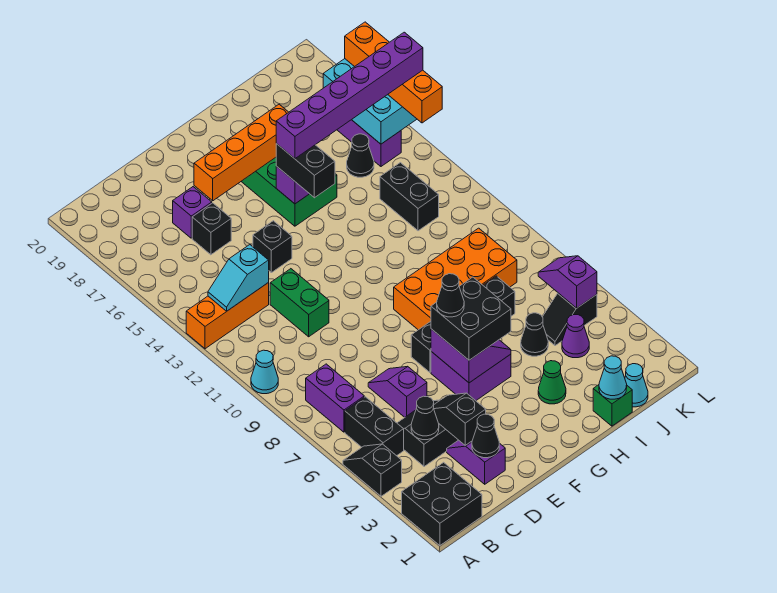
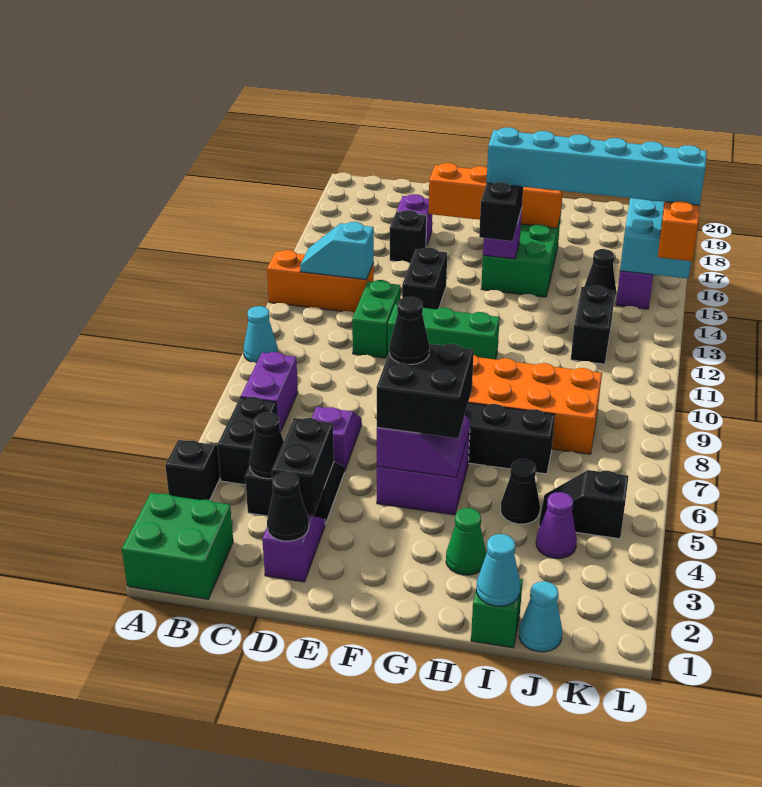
black brick A1:B2 level 1 -> green brick A1:B2 level 1
black slope D3:D4 level 2 top 3 -> black brick D3:D4 level 2
none -> green brick E11:G11 level 1
black brick E14 level 1 -> black brick E13:E14 level 1
purple brick G15:L15 level 4 -> cyan brick G15:L15 level 4
purple slope K5:K6 level 2 top 5 -> none

